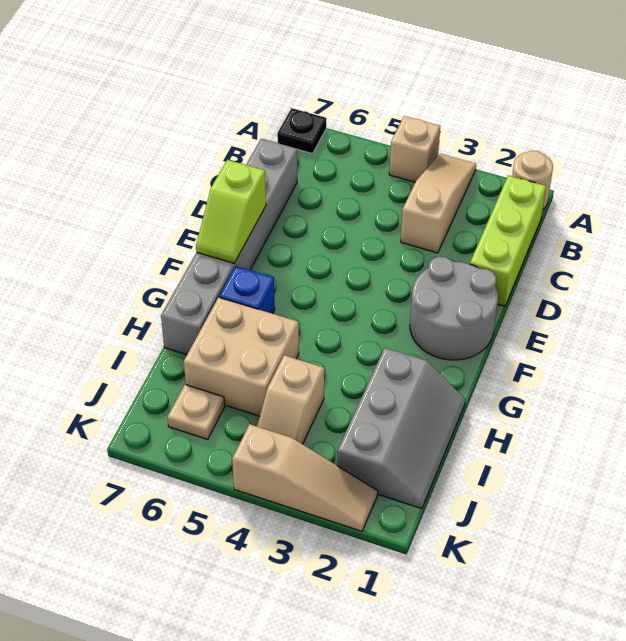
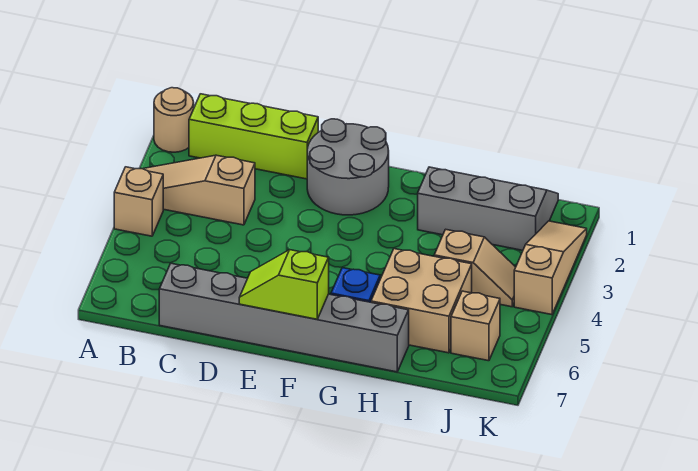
black plate A7 level 1 -> none
lime slope E7:F7 level 2 top E -> lime slope E7:F7 level 2 top F
tan plate J6 level 1 -> tan brick J6 level 1

